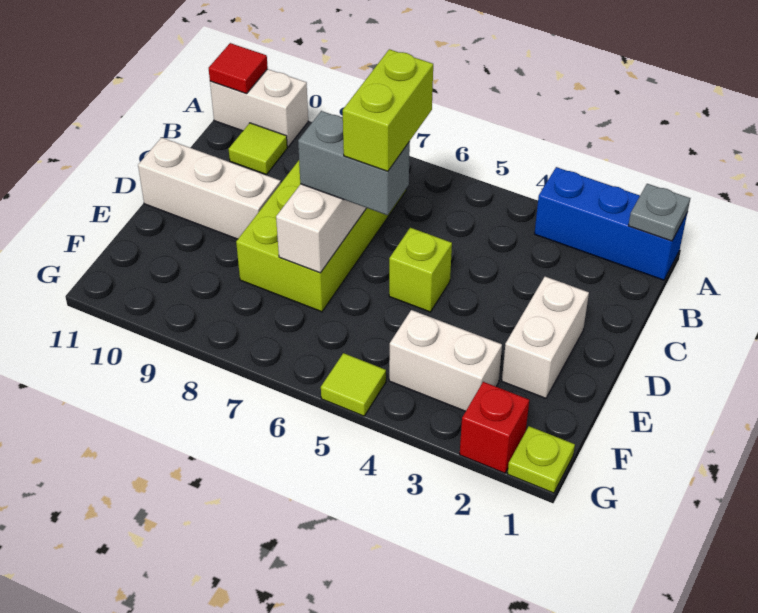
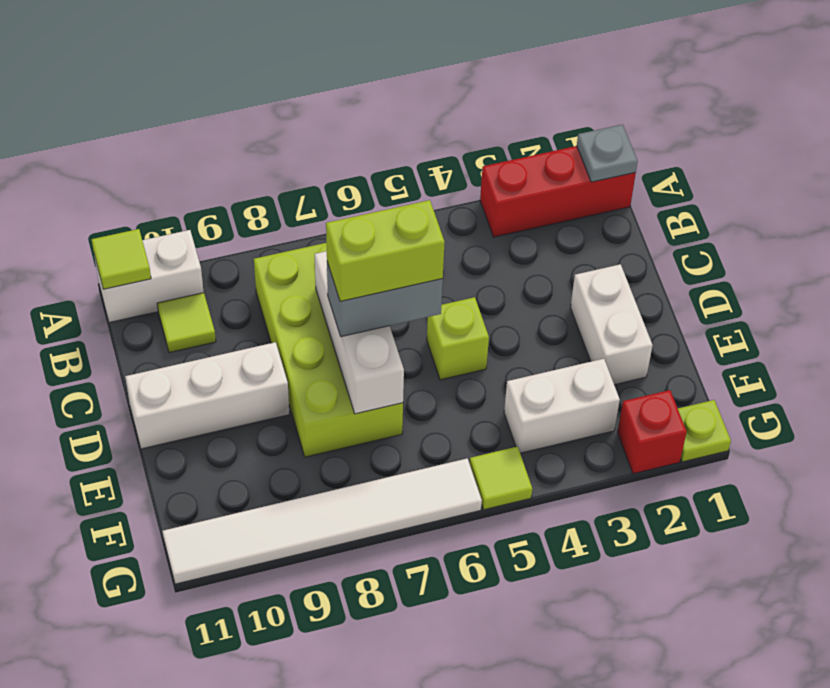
blue brick A1:A3 level 1 -> red brick A1:A3 level 1
red tile A11 level 2 -> lime tile A11 level 2
lime brick C6:D6 level 4 -> lime brick D6:D7 level 4
none -> white tile G6:G11 level 1

